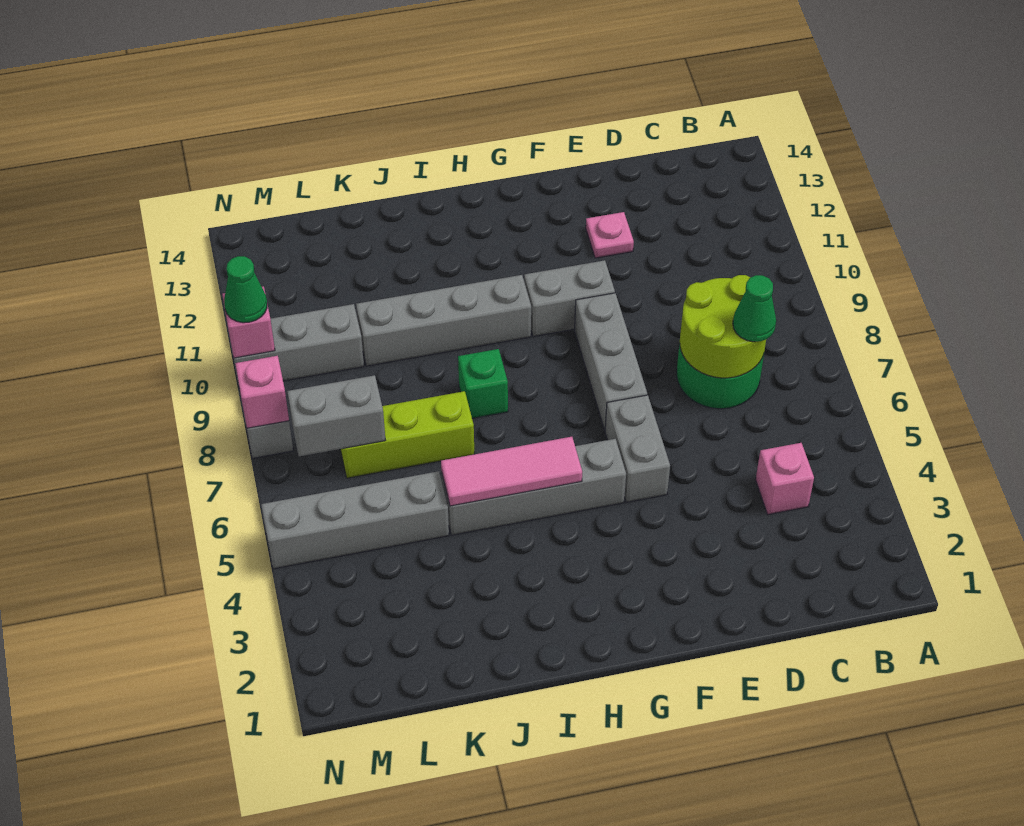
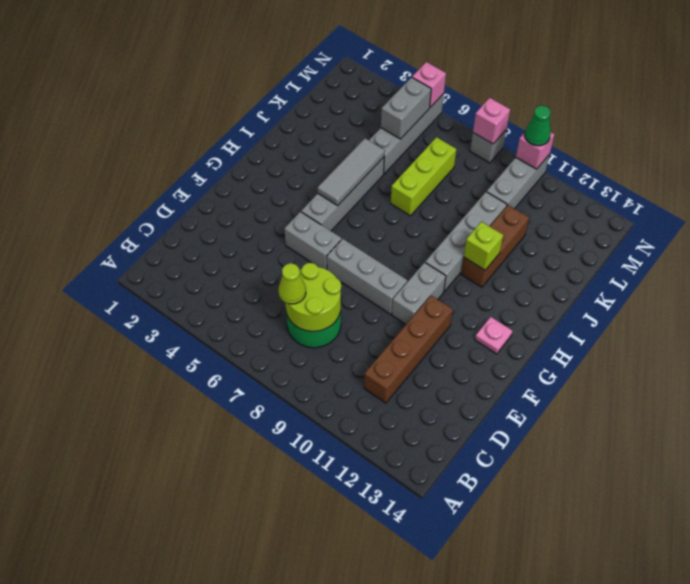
pink brick C4 level 1 -> pink brick N5 level 2
green cone C7 level 3 -> lime cone C7 level 3
none -> brown brick C11:F11 level 1
pink plate E12 level 1 -> pink plate G13 level 1
pink tile H5:J5 level 2 -> grey tile H5:J5 level 2
green brick I8 level 1 -> none
none -> brown brick I11:K11 level 1
none -> lime brick I11 level 2
grey brick L7:M7 level 2 -> grey brick L5:M5 level 2

